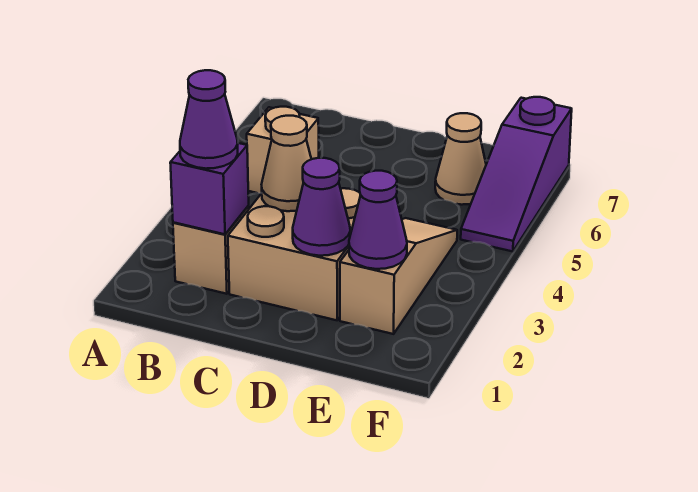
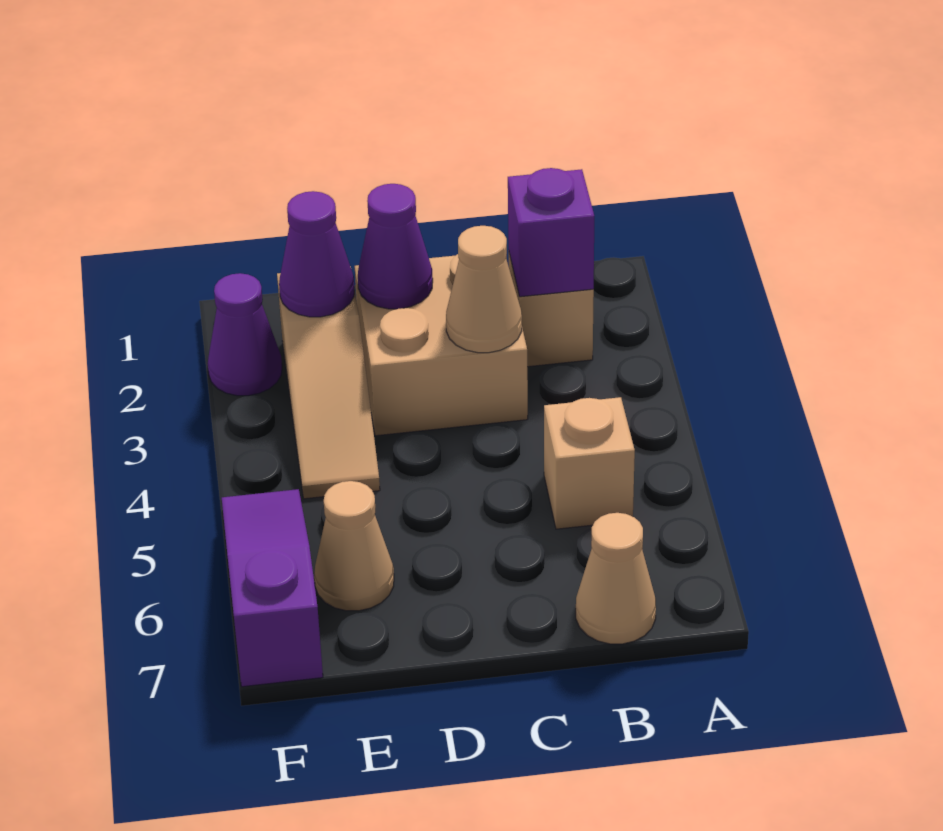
purple cone B2 level 3 -> purple cone F2 level 1
none -> tan cone B7 level 1

